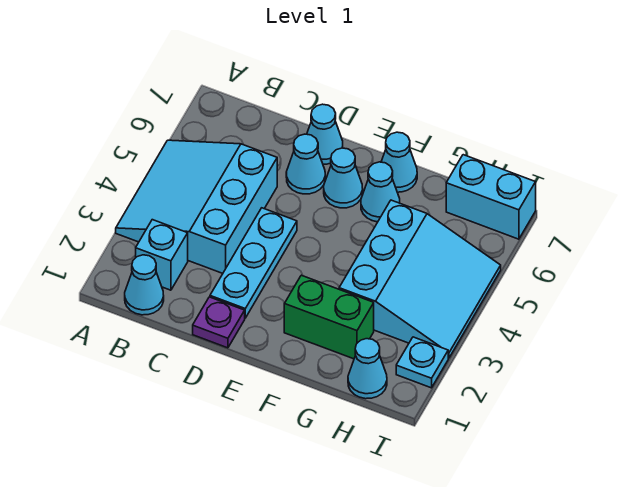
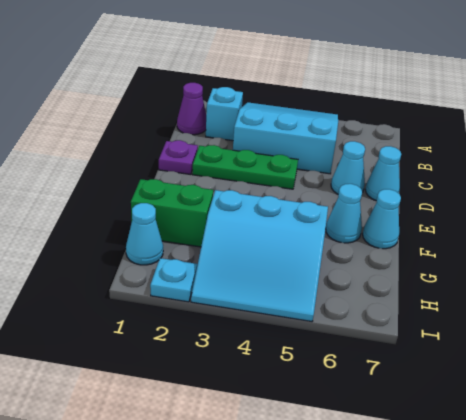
cyan cone B1 level 1 -> purple cone B1 level 1
cyan plate D2:D4 level 1 -> green plate D2:D4 level 1
cyan cone E6 level 1 -> none
green brick F2:G2 level 1 -> green brick G1:G2 level 1
cyan brick H7:I7 level 1 -> none

